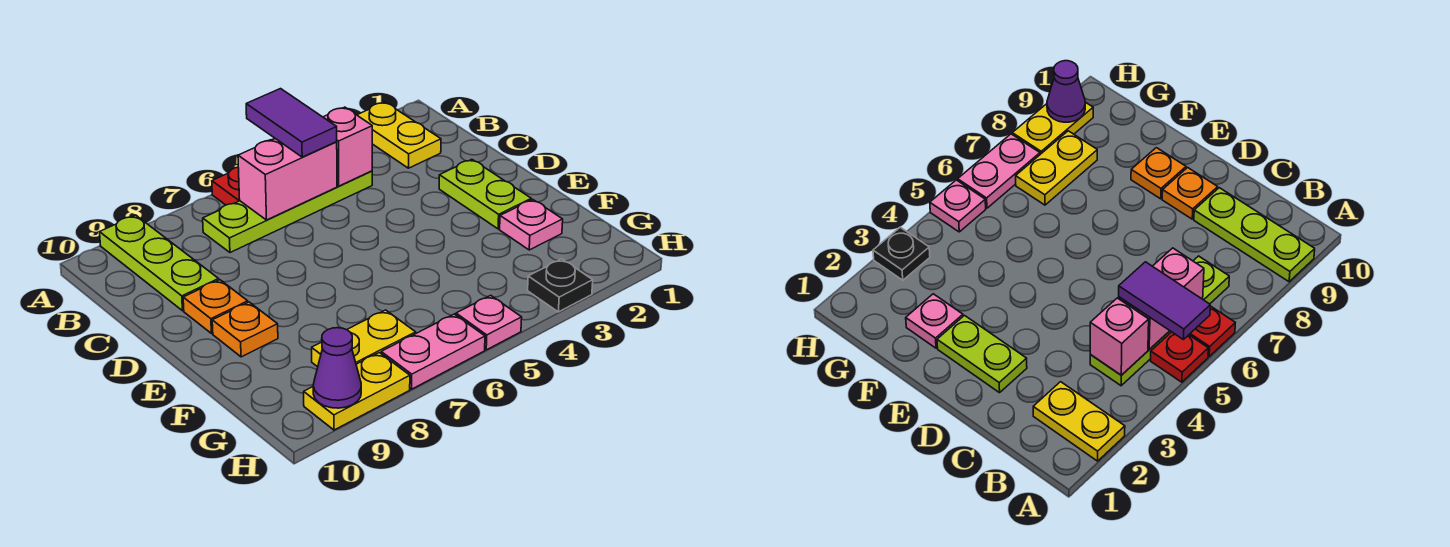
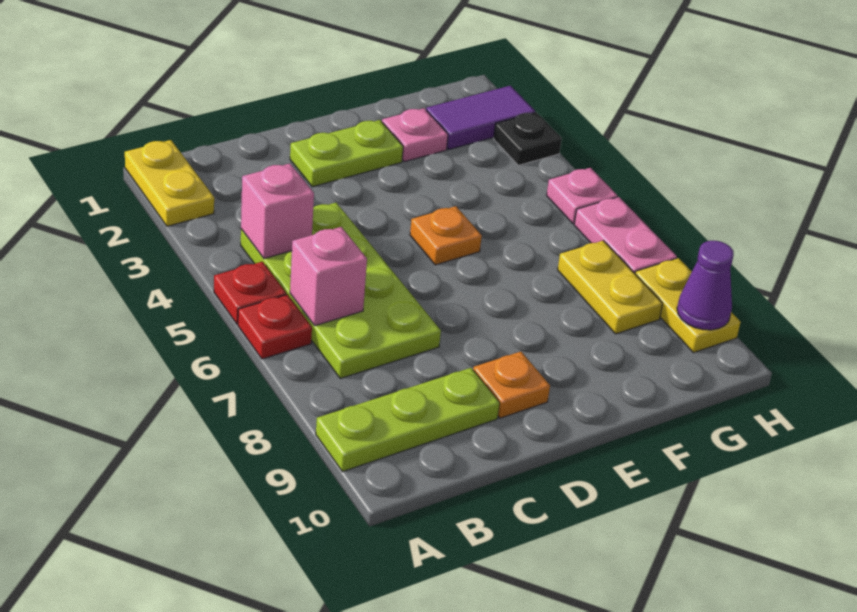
yellow plate A2:B2 level 1 -> yellow plate A1:A2 level 1
purple tile A5:B5 level 3 -> purple tile G2:H2 level 1
lime plate B4:B7 level 1 -> lime plate B4:C7 level 1
pink brick B5:B6 level 2 -> pink brick B6 level 2
orange plate E9 level 1 -> orange plate E5 level 1

